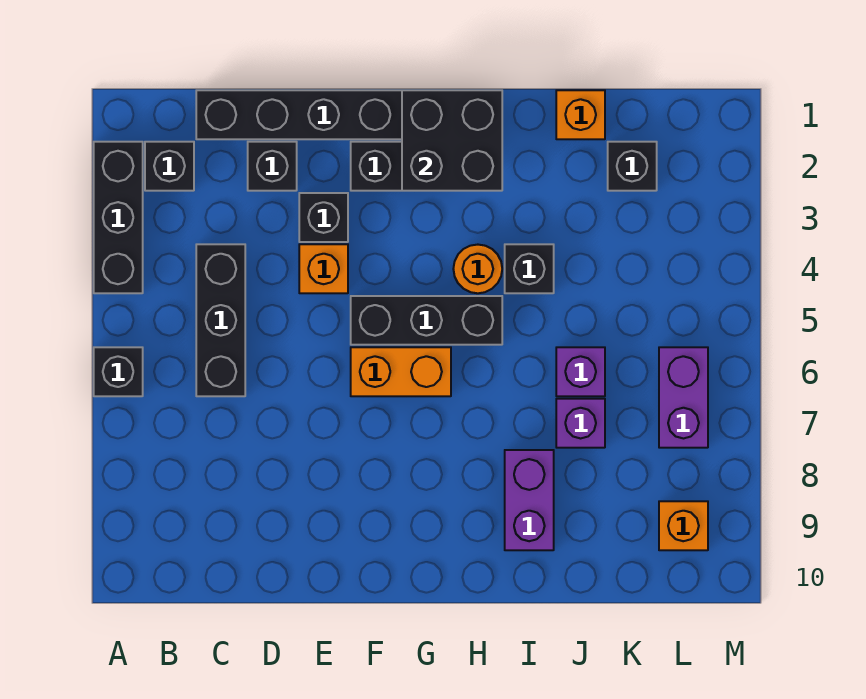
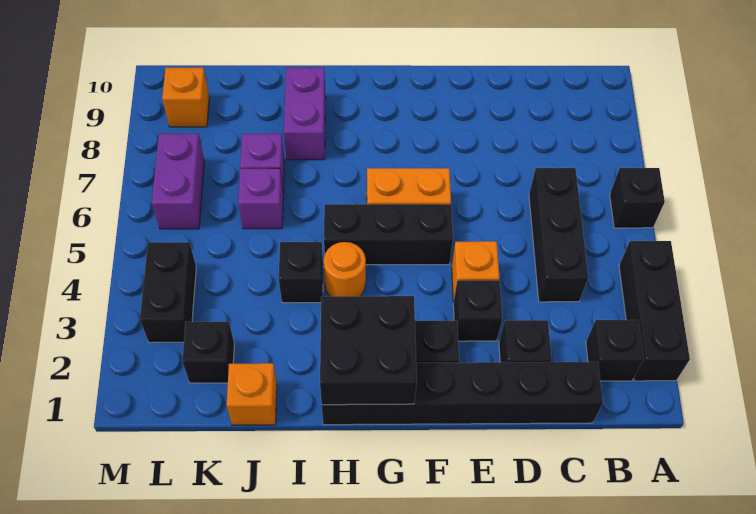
none -> black brick L3:L4 level 1

